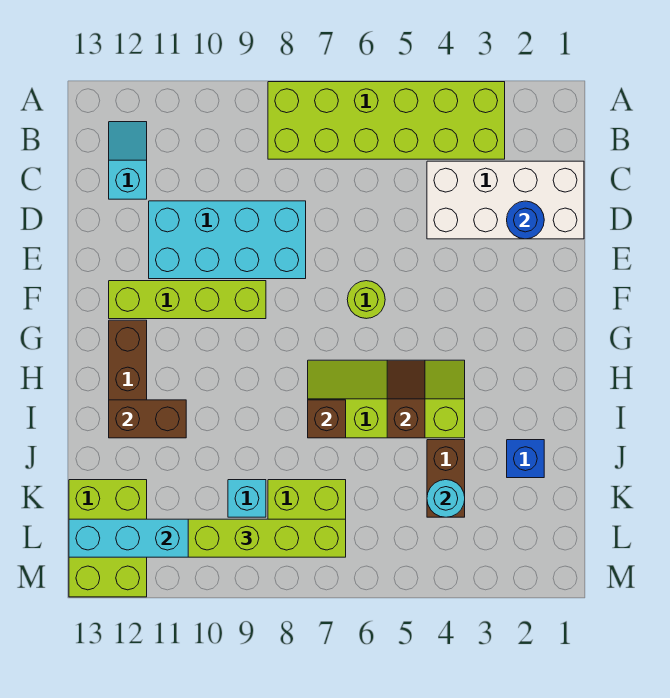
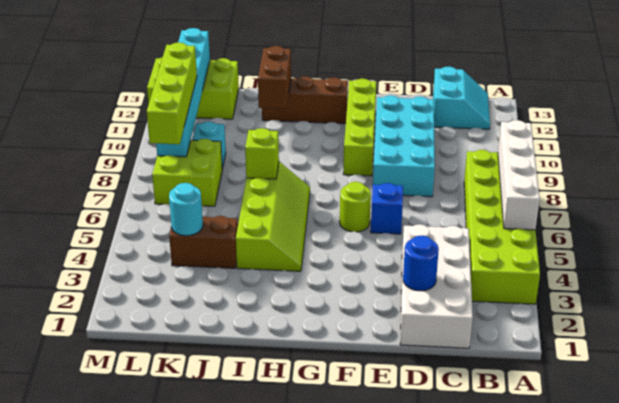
none -> white brick A5:A8 level 2
cyan slope B12:C12 level 1 top C -> cyan slope B12:C13 level 1 top C
brown slope H5:I5 level 2 top I -> none
brown brick I7 level 2 -> lime brick I7 level 2
blue brick J2 level 1 -> blue brick E6 level 1

